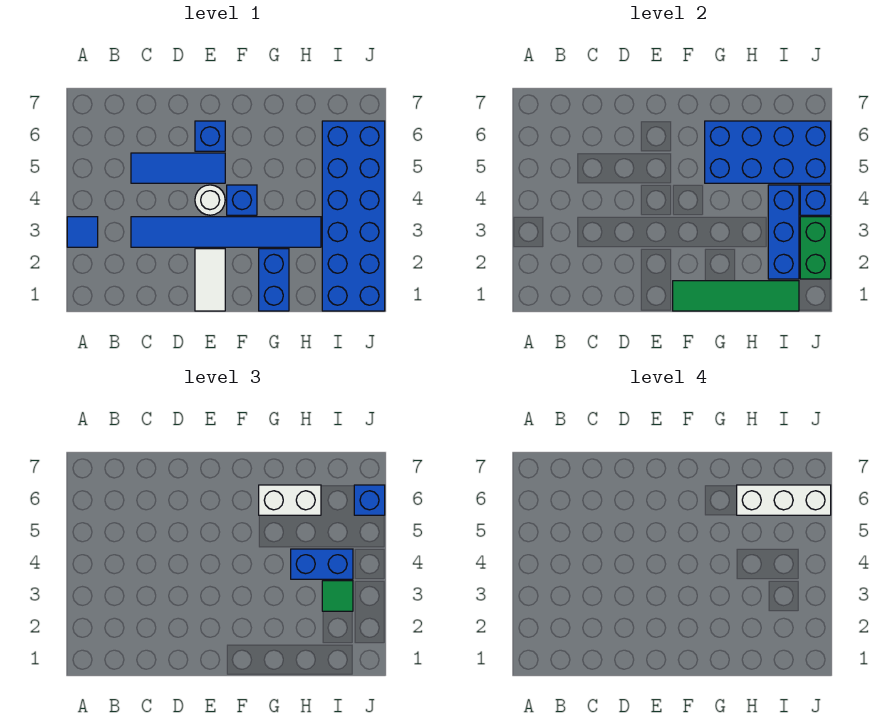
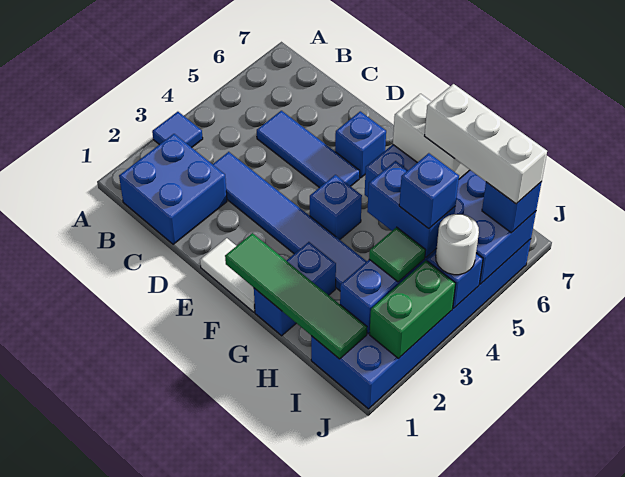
none -> blue brick B1:C2 level 1
white tile E1:E2 level 1 -> white tile E1:F1 level 1
white round brick E4 level 1 -> white round brick J4 level 3
none -> blue brick I4 level 4

